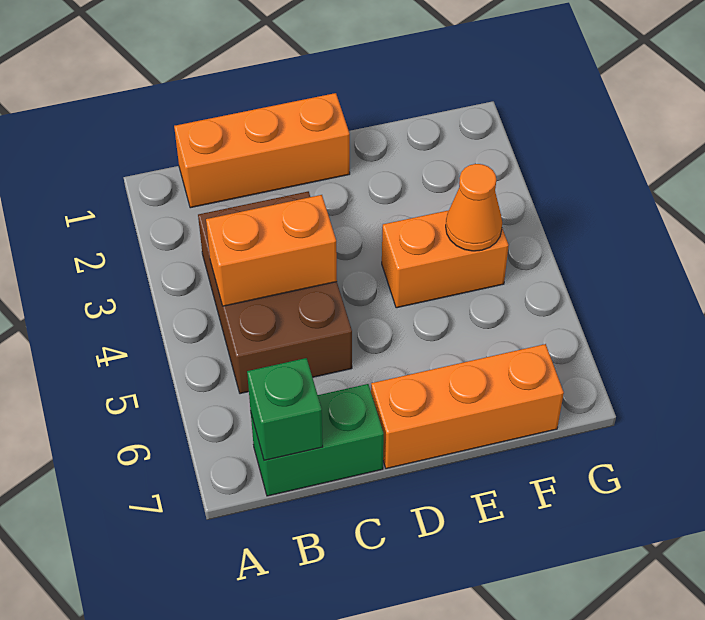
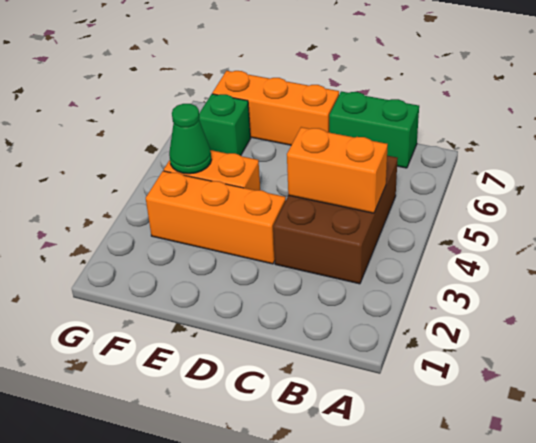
orange brick B1:D1 level 1 -> orange brick D3:F3 level 1
green brick B7 level 2 -> green brick F6 level 1
orange cone F4 level 2 -> green cone F4 level 2

